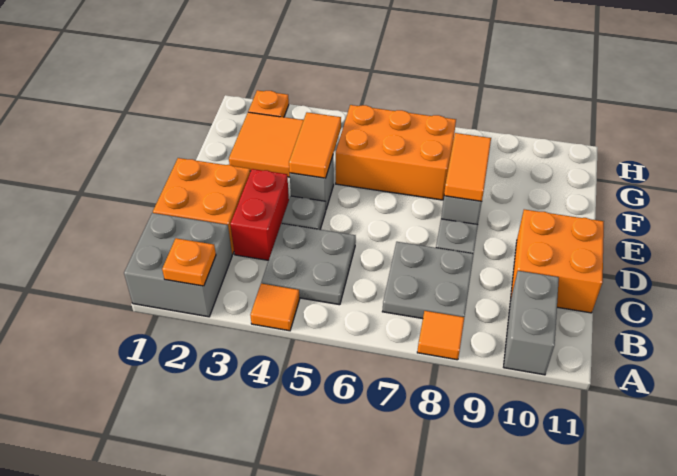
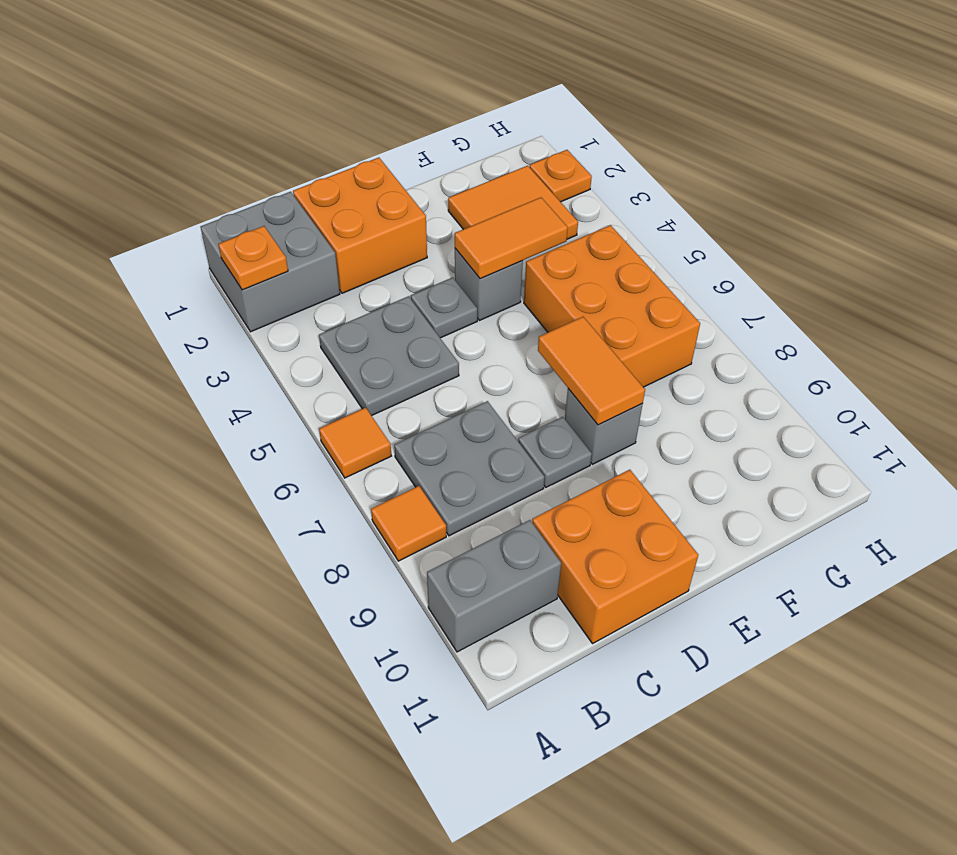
orange tile A4 level 1 -> orange tile A6 level 1
red brick C3:D3 level 1 -> none
orange tile E8:F8 level 2 -> orange tile E7:E8 level 2

